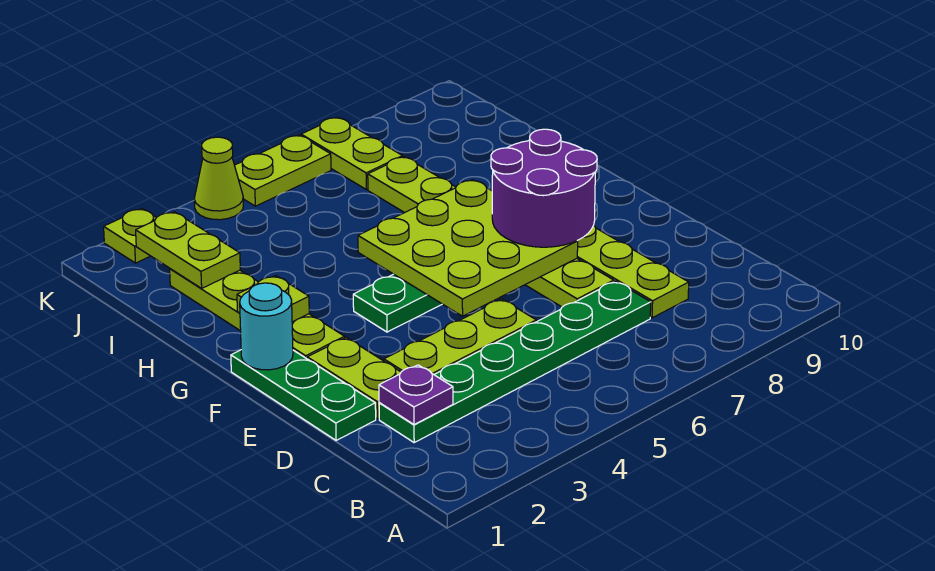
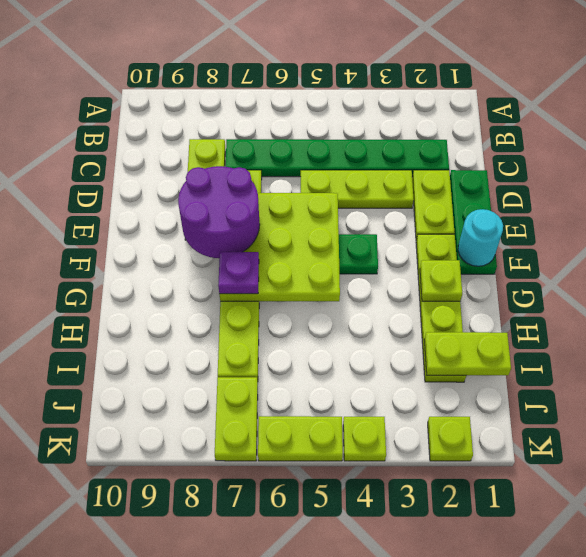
purple plate C2 level 2 -> purple plate G7 level 3
lime plate I2:J2 level 2 -> lime plate I1:I2 level 2
lime cone K4 level 1 -> lime plate K4 level 1

